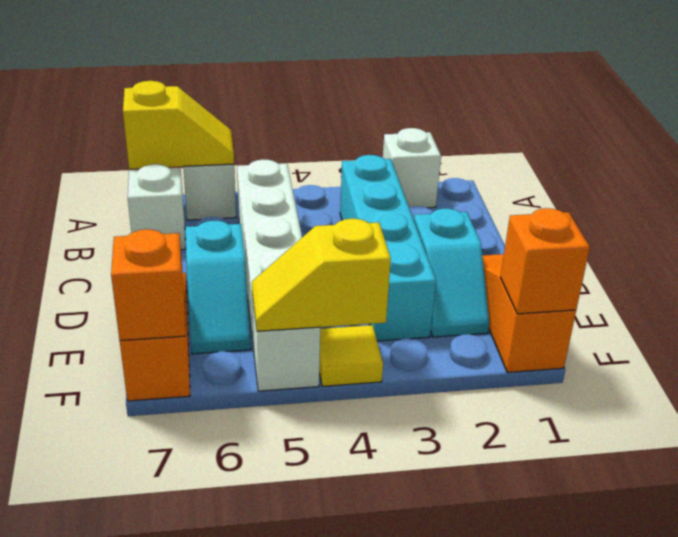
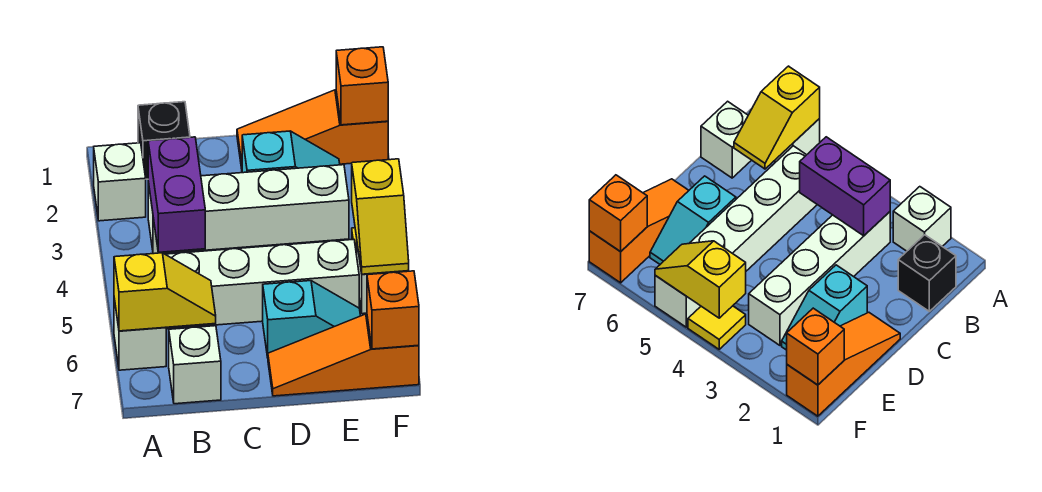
yellow slope A6:A7 level 2 top 7 -> yellow slope A6:B6 level 2 top A
none -> black brick B1 level 1
cyan brick B3:E3 level 1 -> white brick B3:E3 level 1
none -> purple brick B3:B4 level 2

